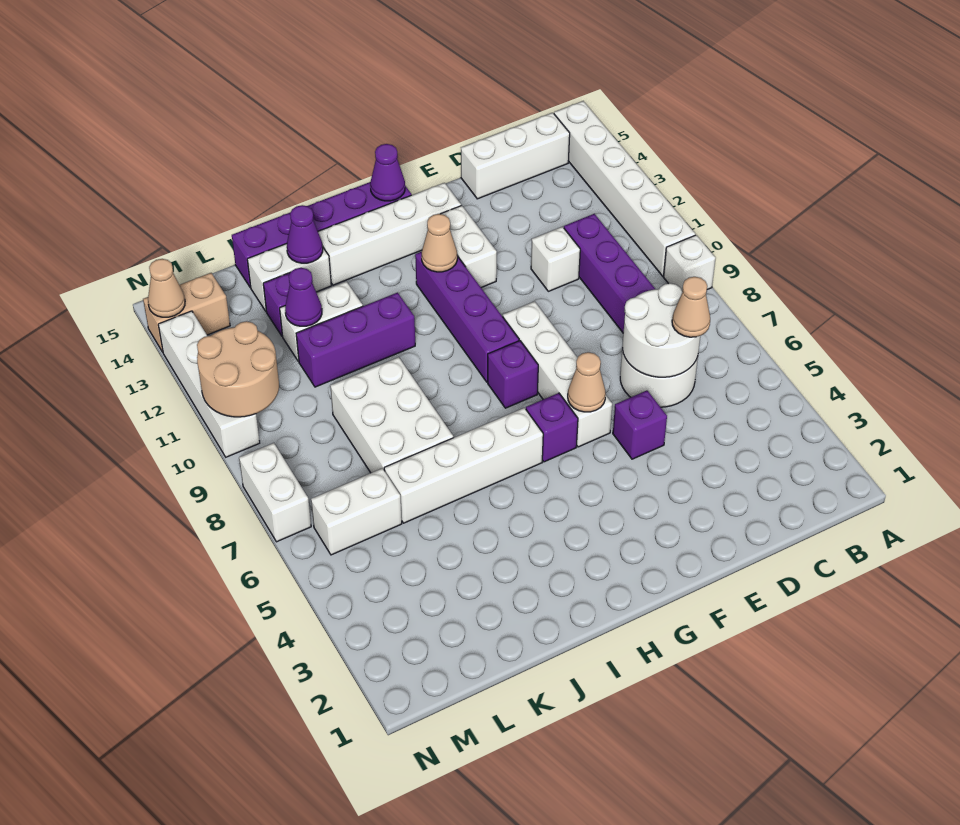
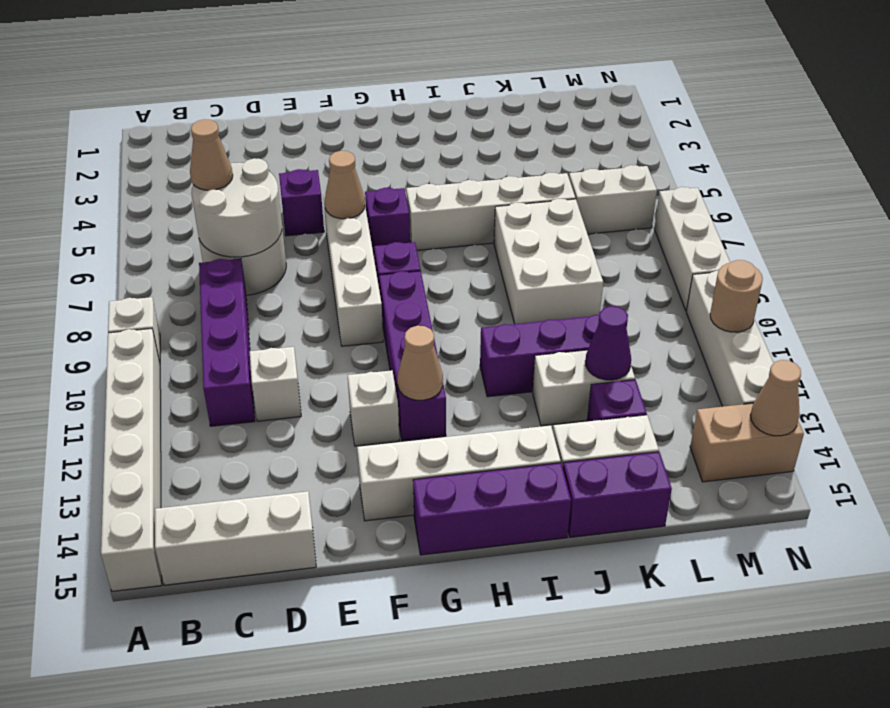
white brick F12:F13 level 1 -> white brick F12 level 1
purple cone G15 level 2 -> none
purple cone J14 level 2 -> none
tan round brick M10:N11 level 2 -> tan round brick N11 level 2
white brick N7:N8 level 1 -> white brick N7:N9 level 1

